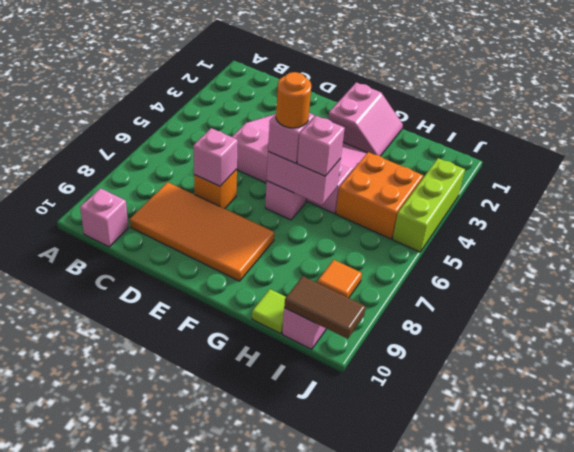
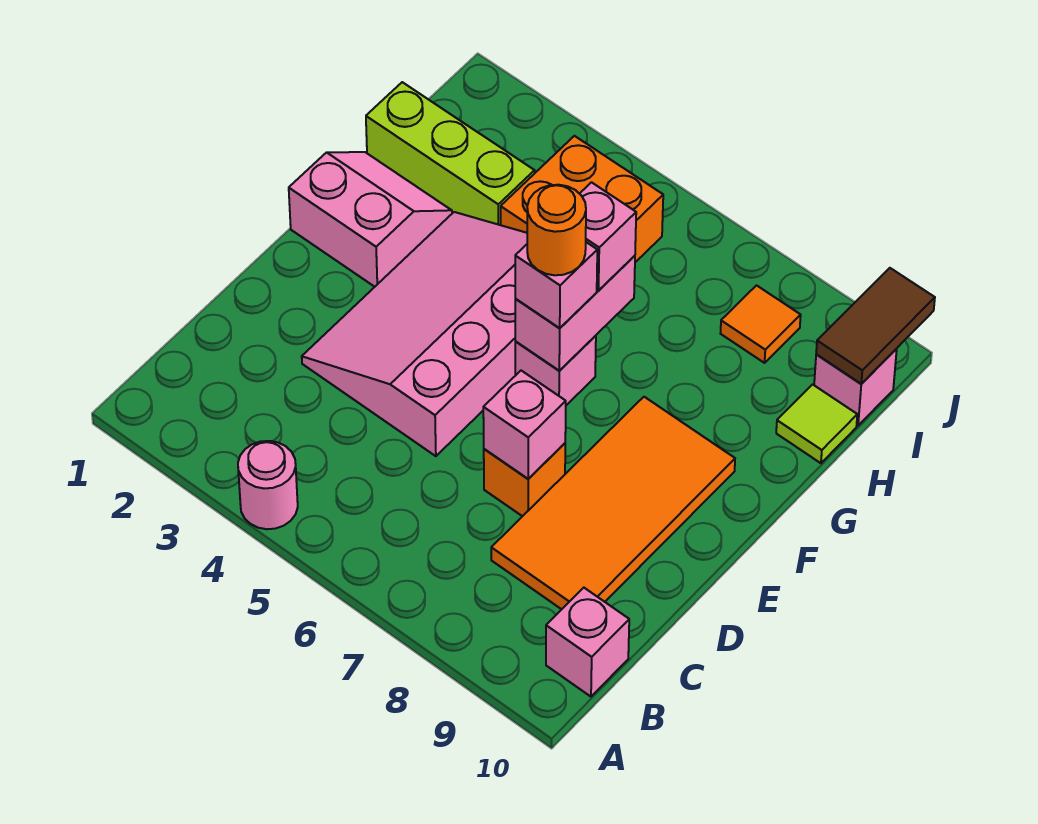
none -> pink round brick A4 level 1
lime brick J3:J5 level 1 -> lime brick H1:H3 level 1

